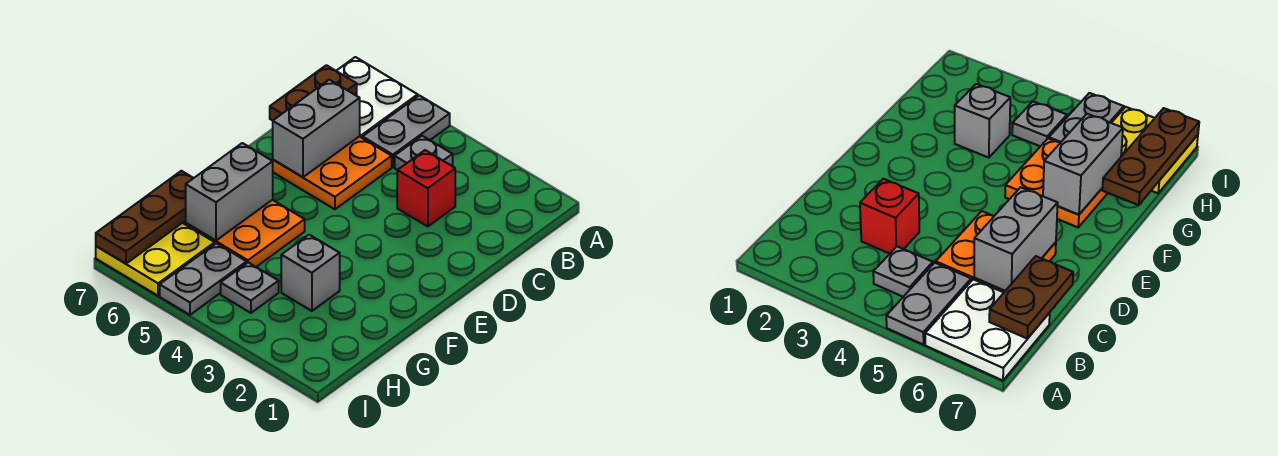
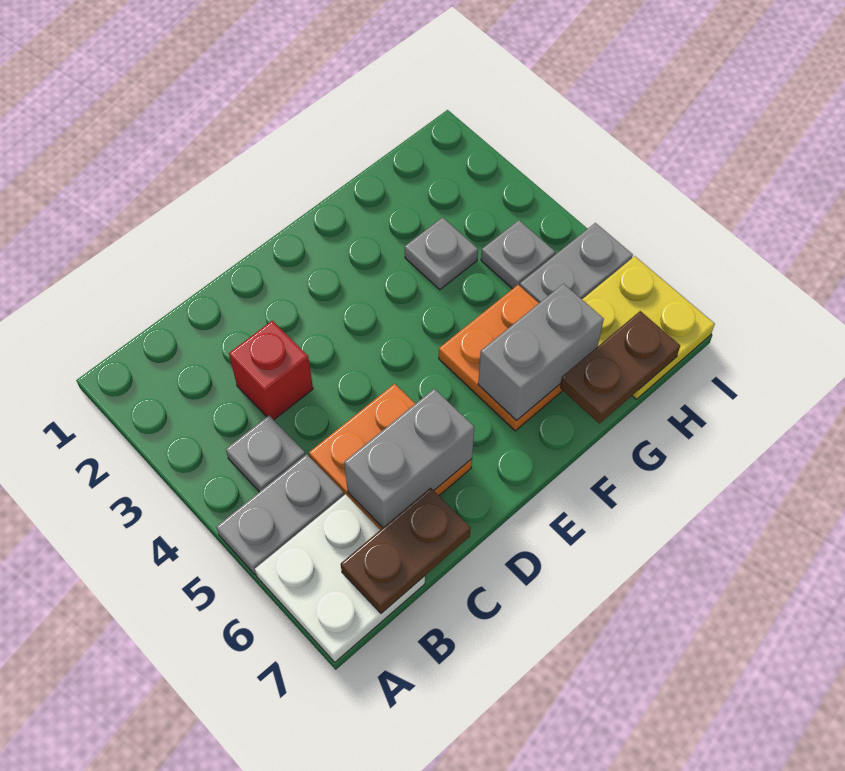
grey brick G3 level 1 -> grey plate G3 level 1
brown plate G7:I7 level 2 -> brown plate G7:H7 level 2

